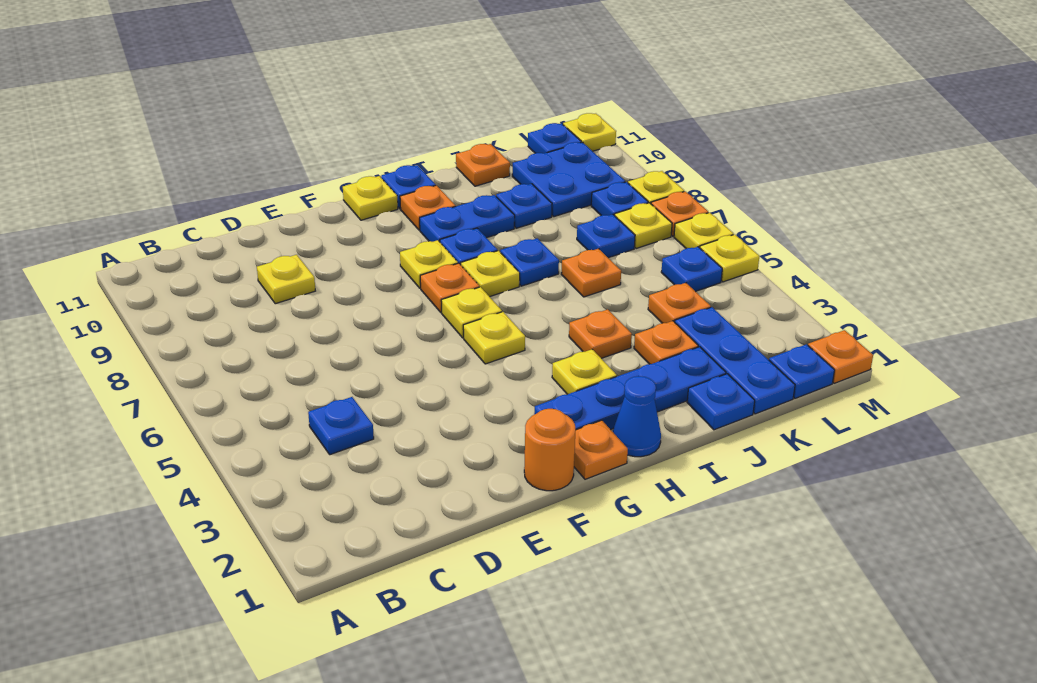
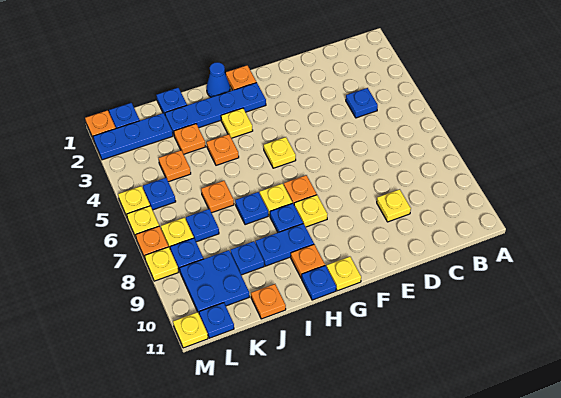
orange round brick F1 level 1 -> none
yellow plate G6 level 1 -> none
blue plate K1:K3 level 1 -> blue plate K2:M2 level 1

